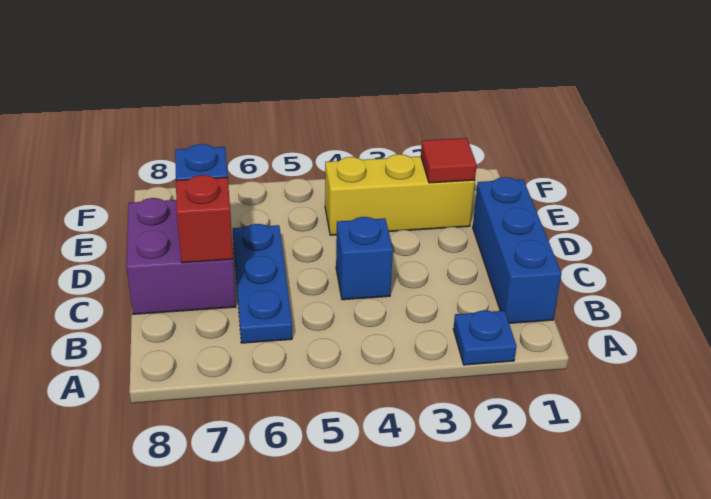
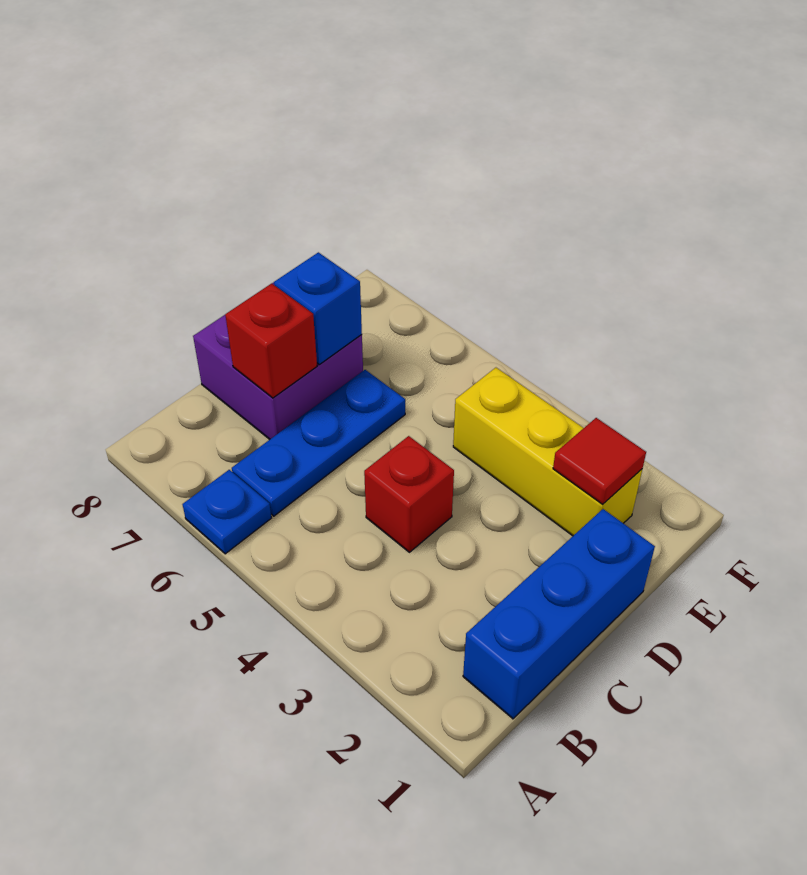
blue plate A2 level 1 -> blue plate A6 level 1
blue brick C4 level 1 -> red brick C4 level 1

